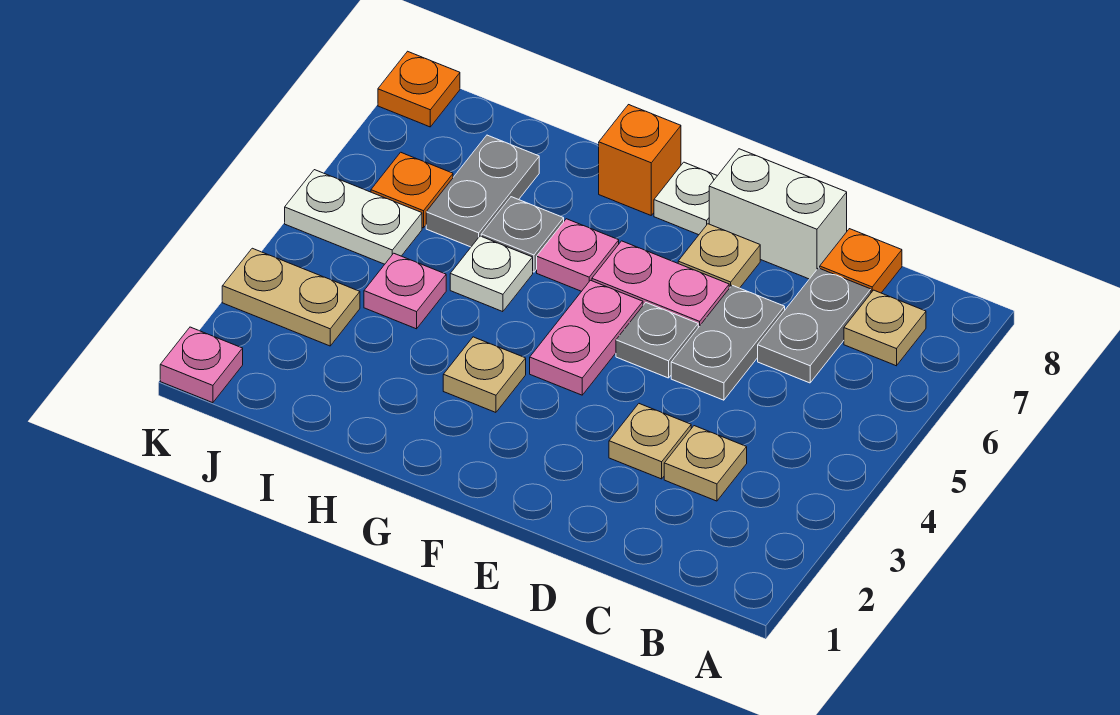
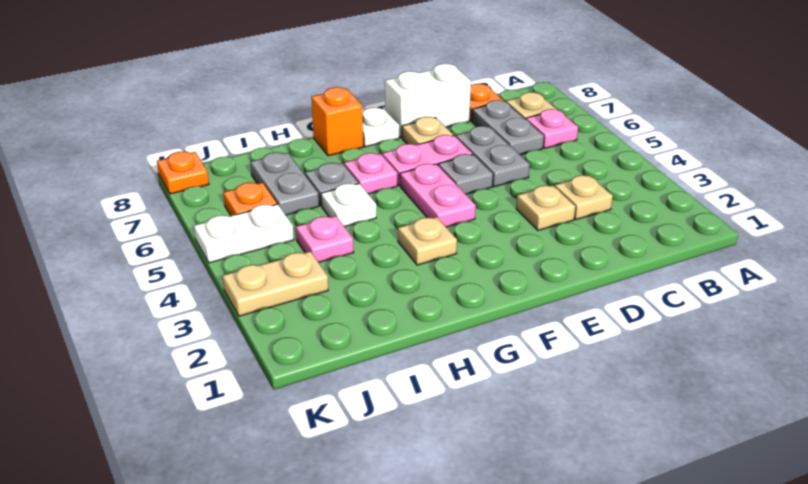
pink plate K1 level 1 -> pink plate B6 level 1

